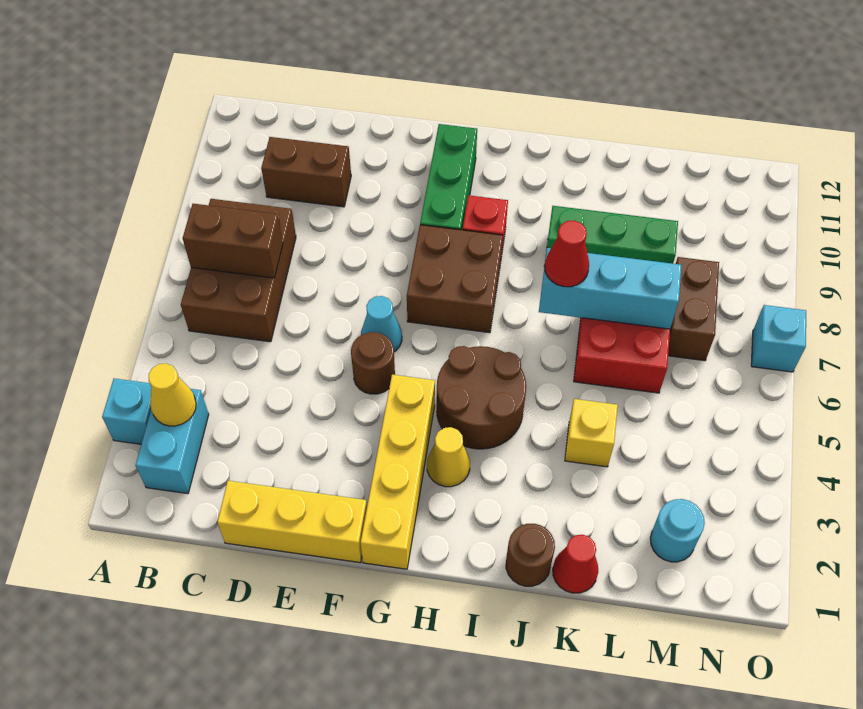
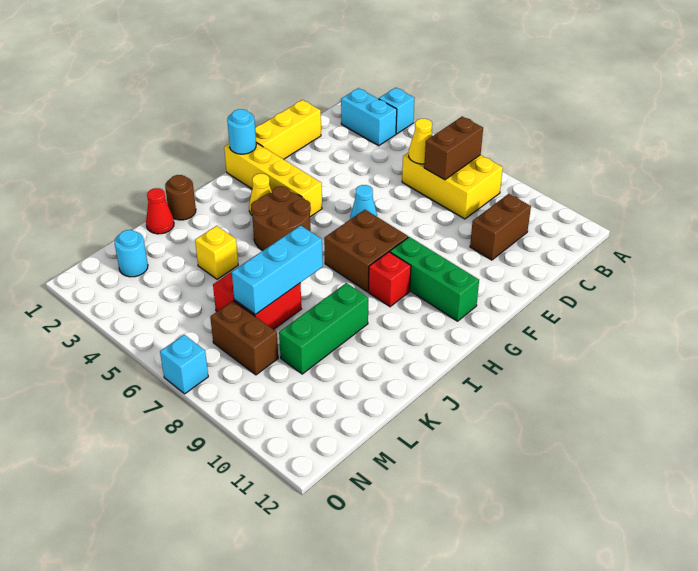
yellow cone B3 level 2 -> yellow cone C6 level 2
brown brick B6:C8 level 1 -> yellow brick B6:C8 level 1
brown round brick F5 level 1 -> none
none -> cyan round brick G1 level 2
red cone J7 level 3 -> none

